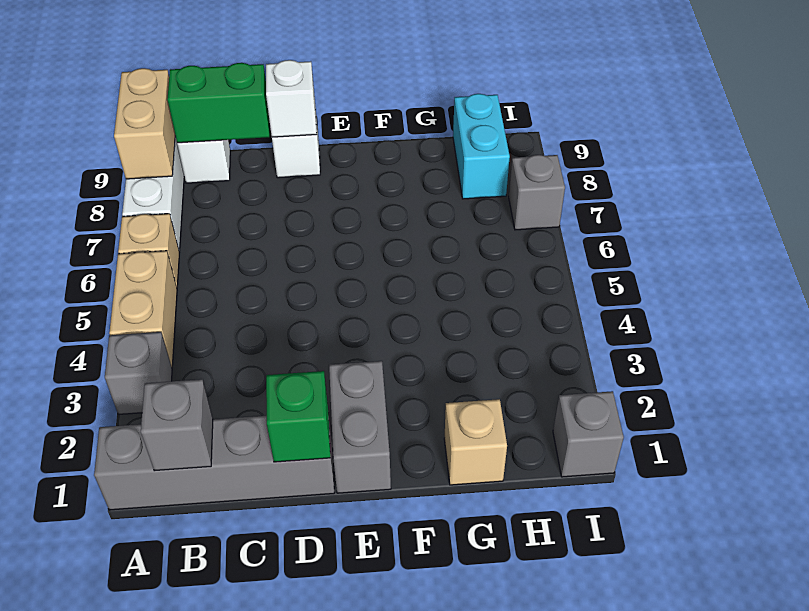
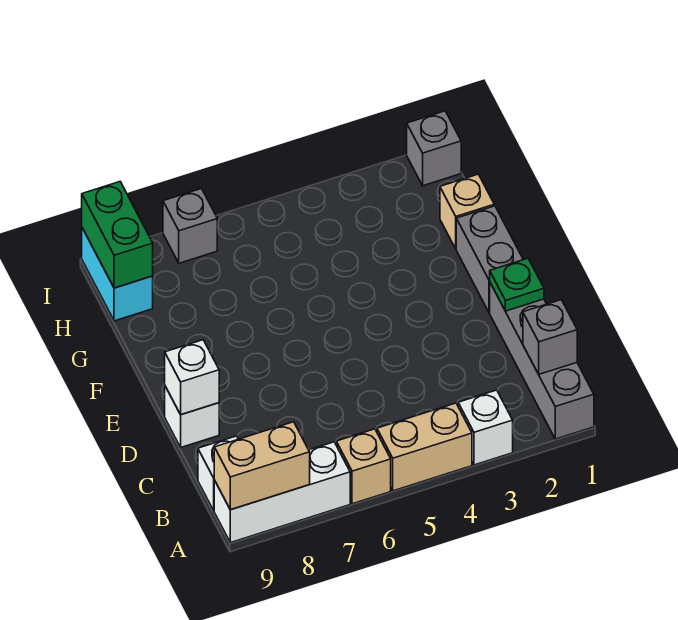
grey brick A3 level 1 -> white brick A3 level 1
green brick B9:C9 level 2 -> green brick H9:I9 level 2
green brick D1 level 2 -> green plate D1 level 2
grey brick E1:E2 level 1 -> grey brick E1:F1 level 1
cyan brick H8:H9 level 1 -> cyan brick H9:I9 level 1

